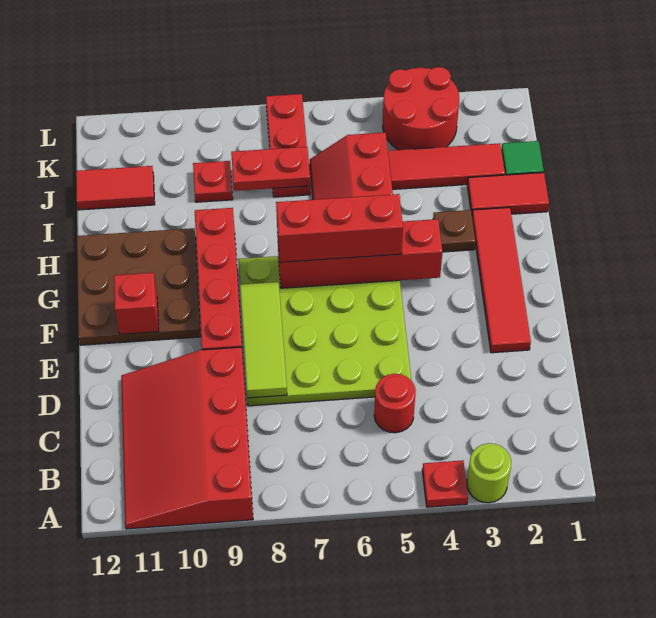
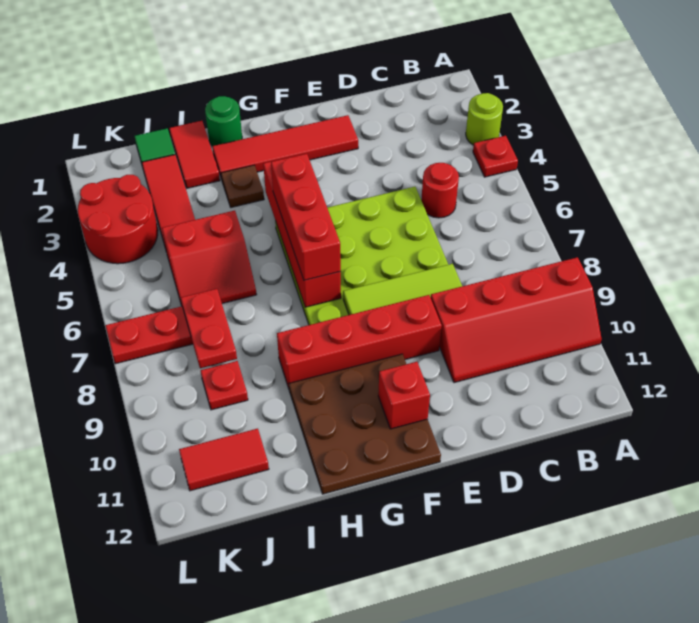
red slope A9:D11 level 1 top 9 -> red slope A9:D10 level 1 top 9
none -> green round brick H1 level 1
red tile J11:J12 level 1 -> red tile J11:K11 level 1

